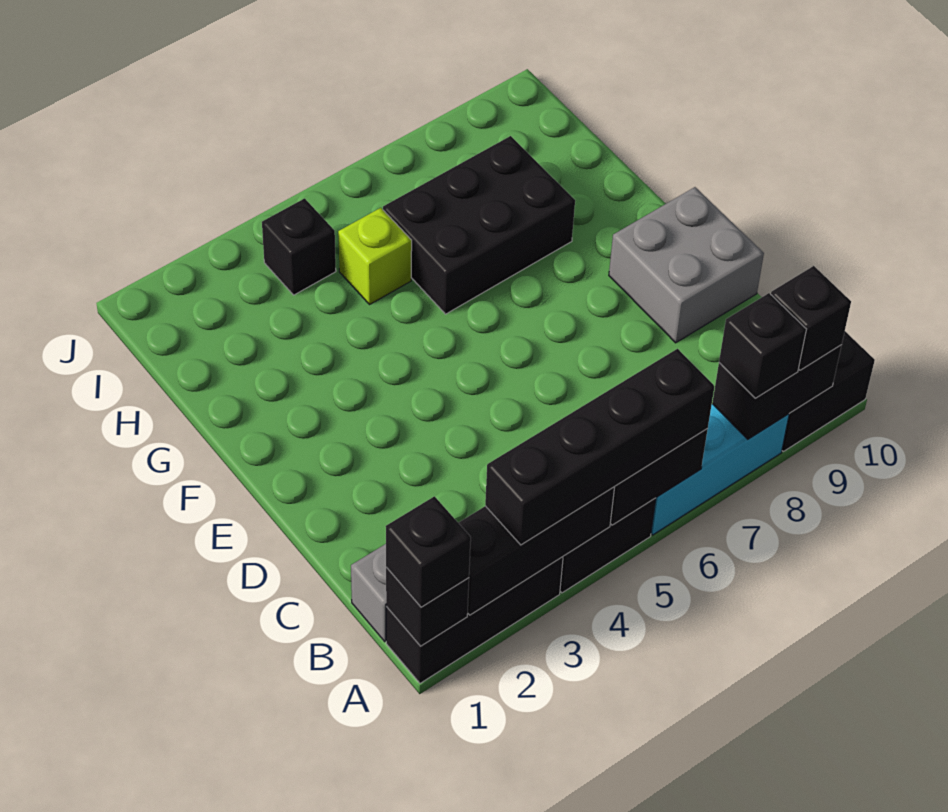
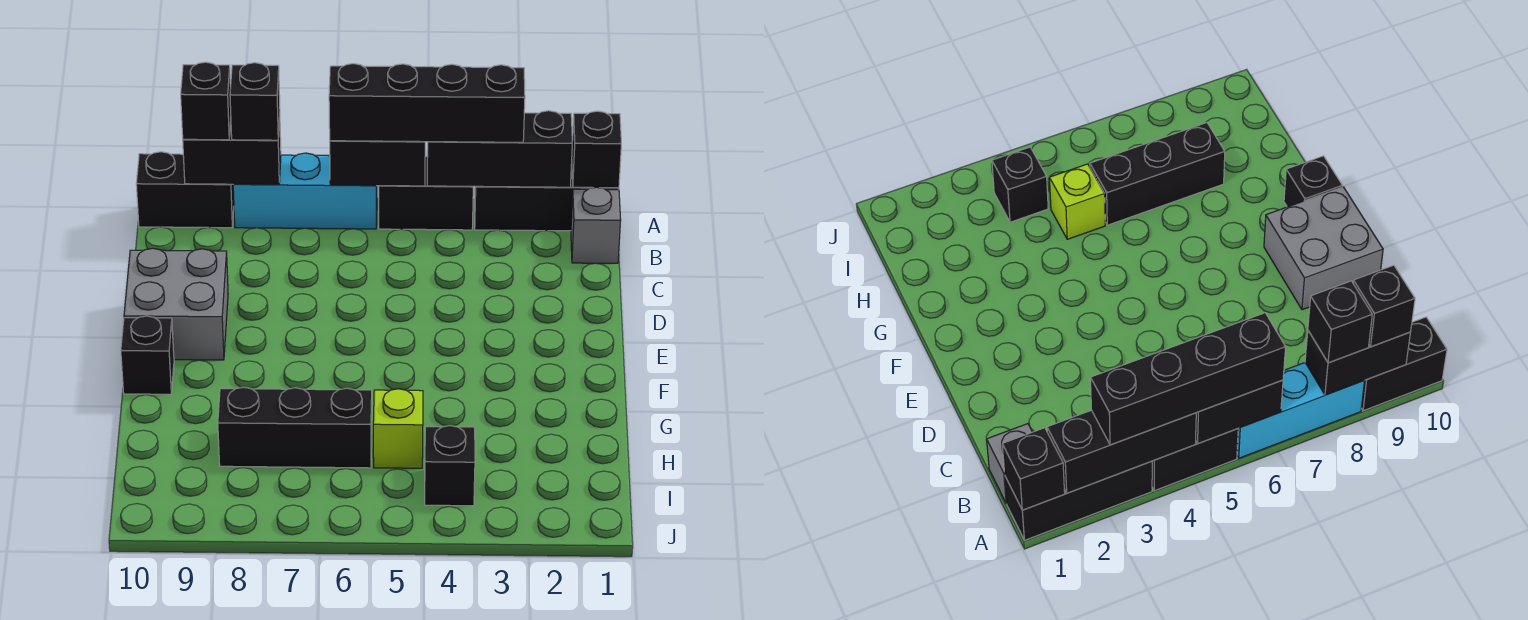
black brick A1 level 3 -> black brick F10 level 1
black brick G6:H8 level 1 -> black brick H6:H8 level 1

